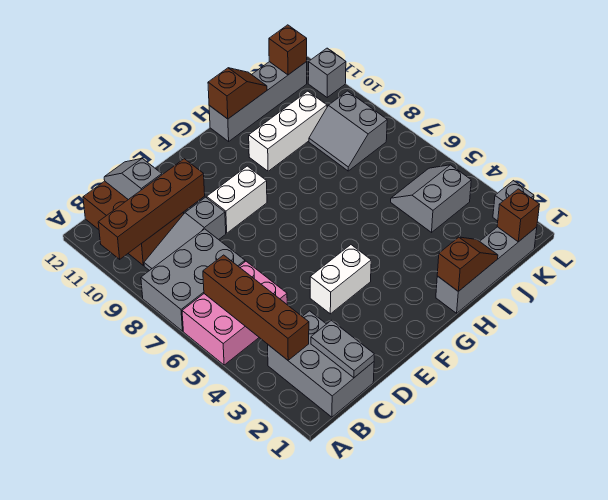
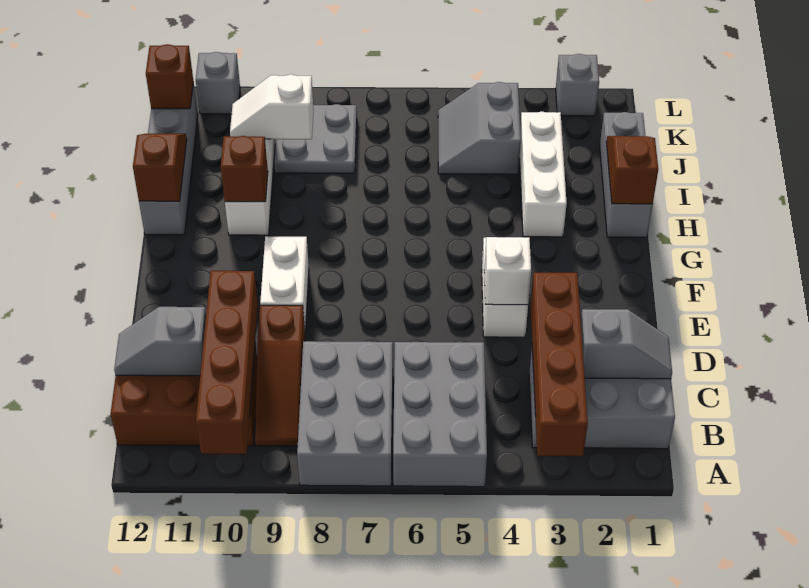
pink brick A5:C6 level 1 -> grey brick A5:C6 level 1
brown brick B3:B6 level 2 -> brown brick A3:D3 level 2
grey slope B9:D9 level 1 top D -> brown slope B9:D9 level 1 top D
grey plate C1:C2 level 2 -> grey slope C1:C2 level 2 top 2
none -> white brick E4 level 2
grey brick H1:K1 level 1 -> grey brick H1:J1 level 1
none -> white brick H3:J3 level 1
grey slope J8:K9 level 1 top K -> grey plate J8:K9 level 1
none -> white slope J9:J10 level 2 top 9
brown brick K1 level 2 -> brown brick H10 level 2

